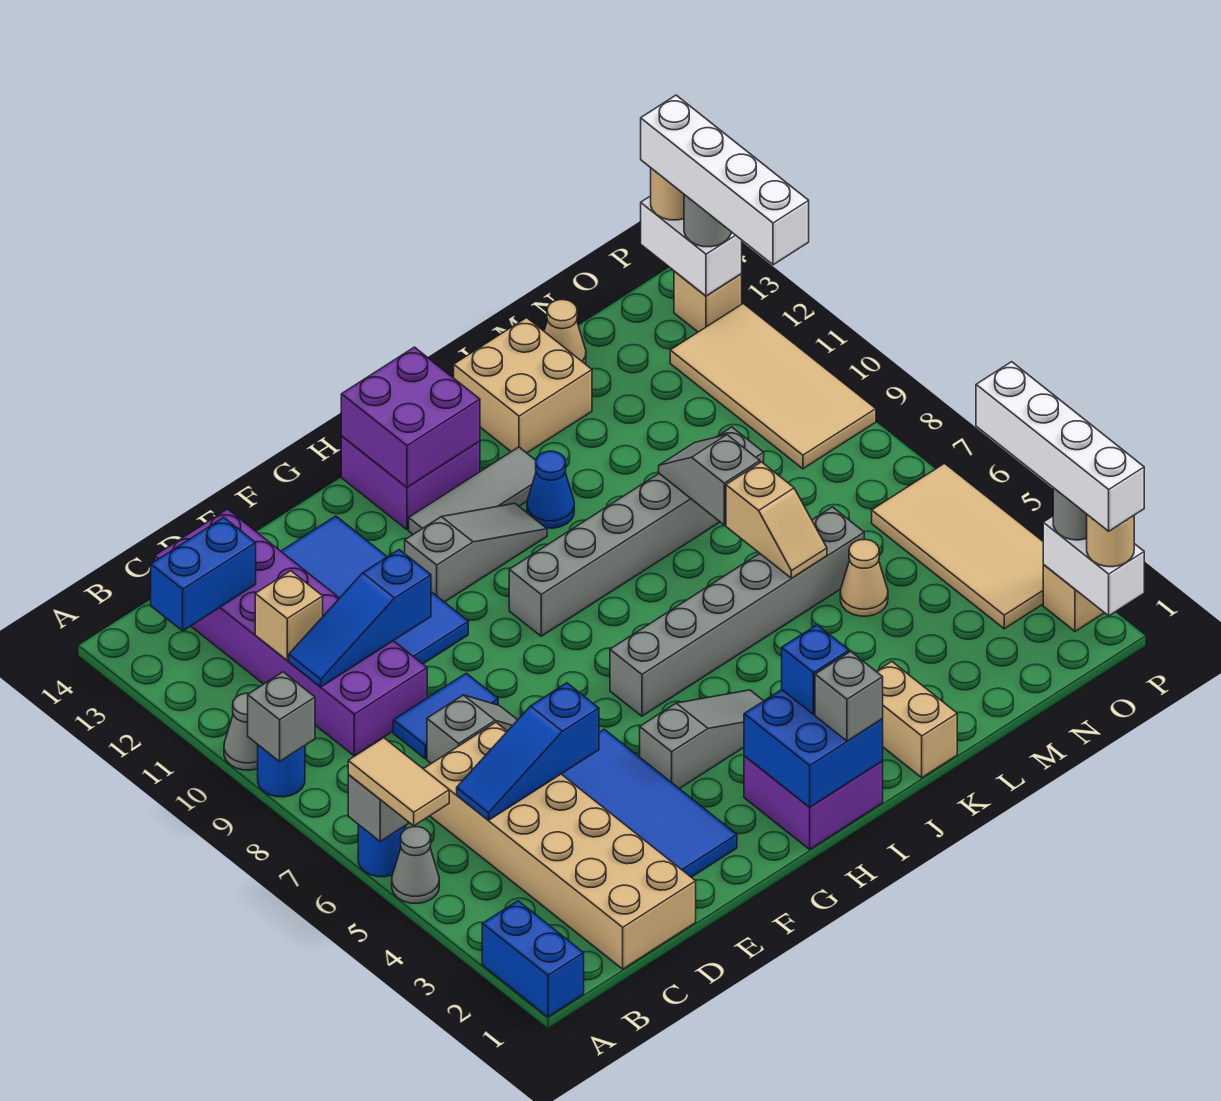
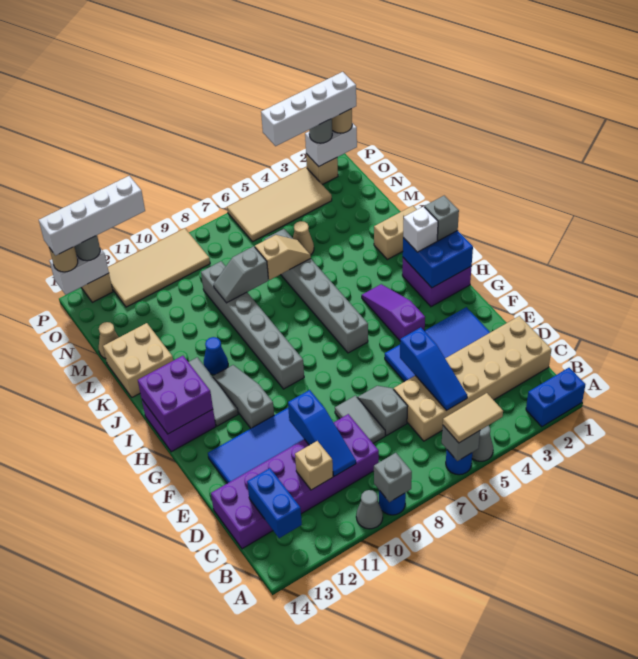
blue tile D8:E8 level 1 -> grey tile D8:E8 level 1
grey slope G4:I4 level 1 top G -> purple slope G4:I4 level 1 top G
blue brick I2 level 3 -> white brick I2 level 3

